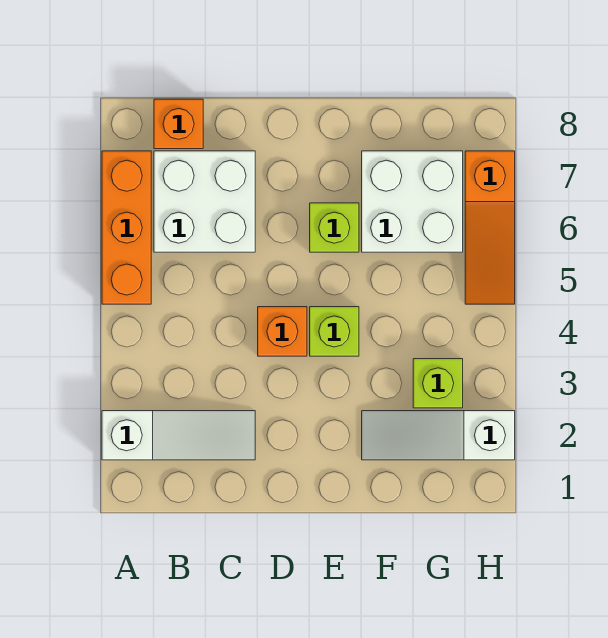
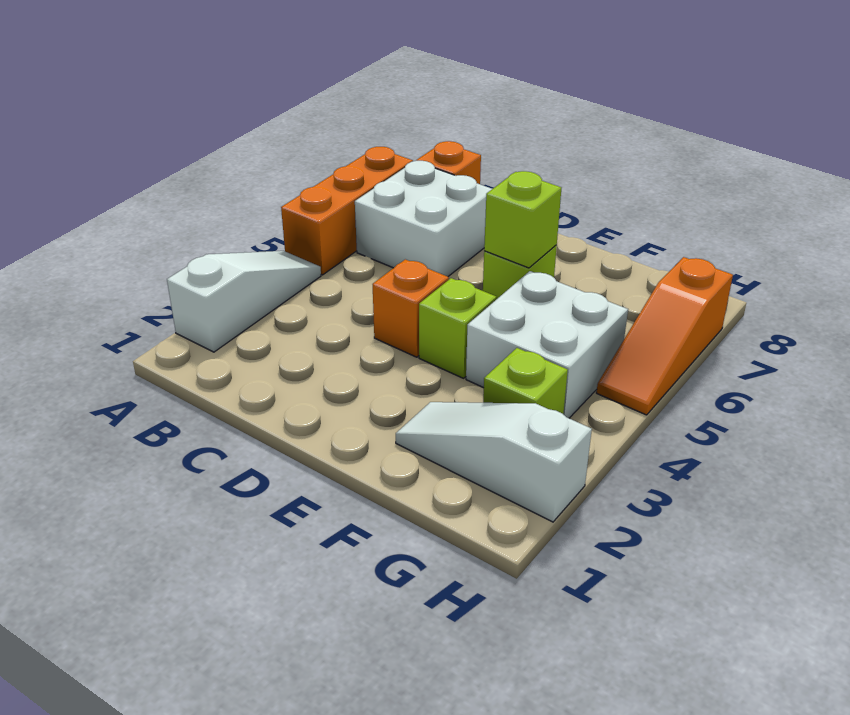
white slope A2:C2 level 1 top A -> white slope A2:A4 level 1 top 2
none -> lime brick E6 level 2
white brick F6:G7 level 1 -> white brick F4:G5 level 1

